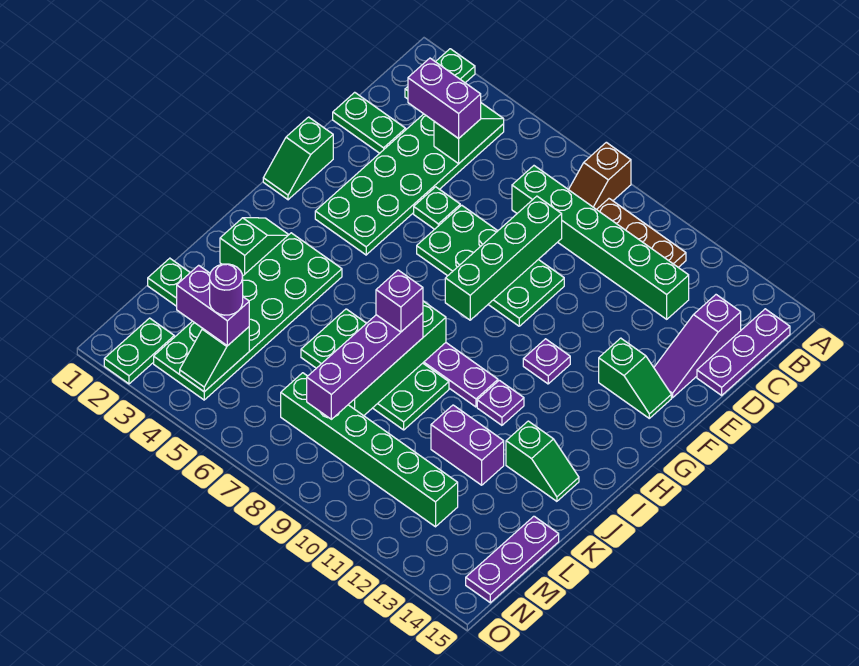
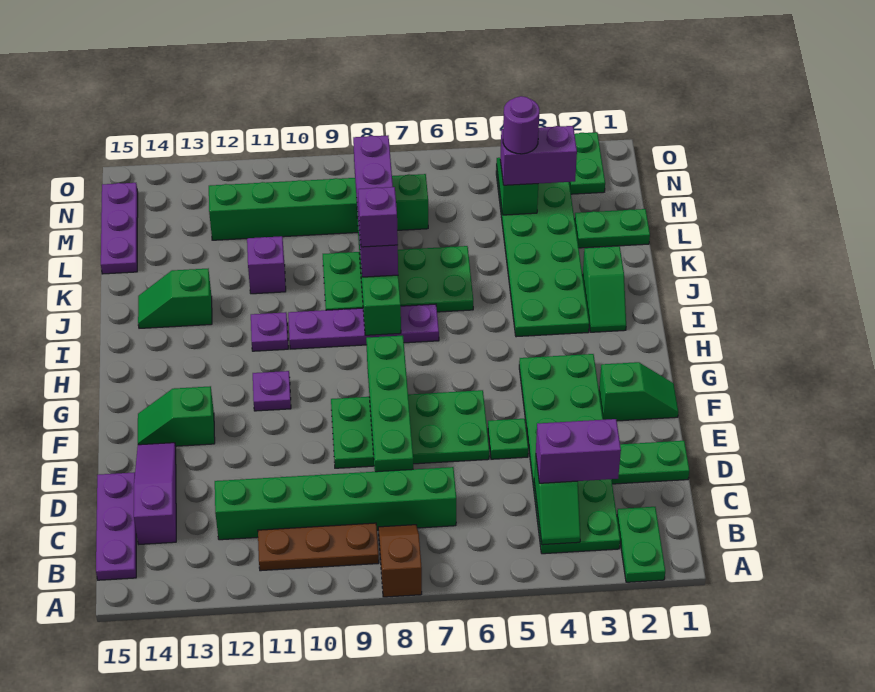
green slope F1:G1 level 1 top F -> green slope F1:F2 level 1 top 2
purple brick K11:K12 level 1 -> purple brick K11 level 1

